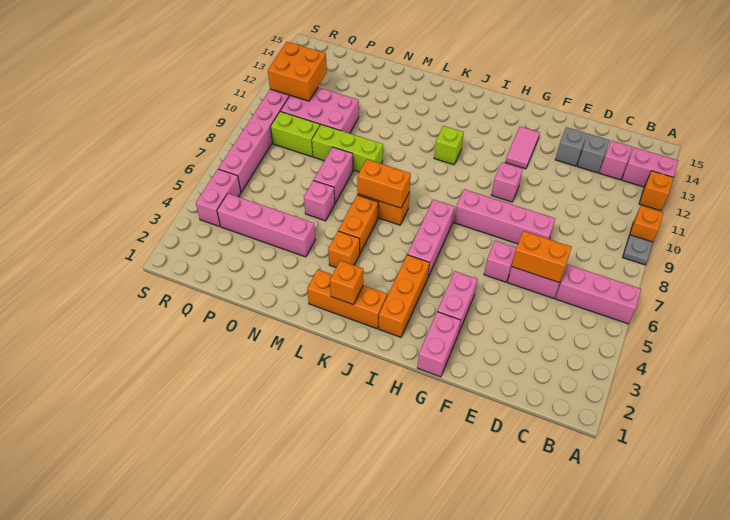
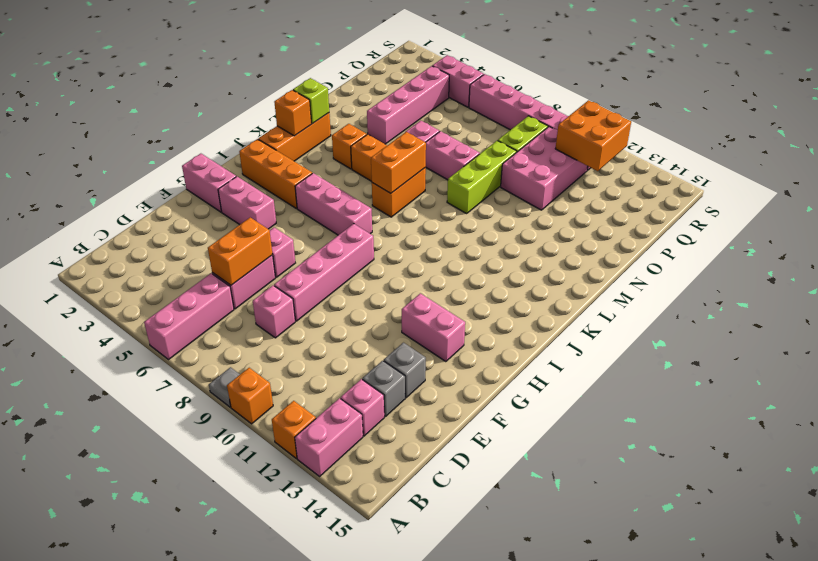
pink brick G10 level 1 -> pink brick D8 level 1
pink tile G12:G13 level 1 -> pink brick G12:G13 level 1
lime brick J11 level 1 -> lime brick L2 level 2

